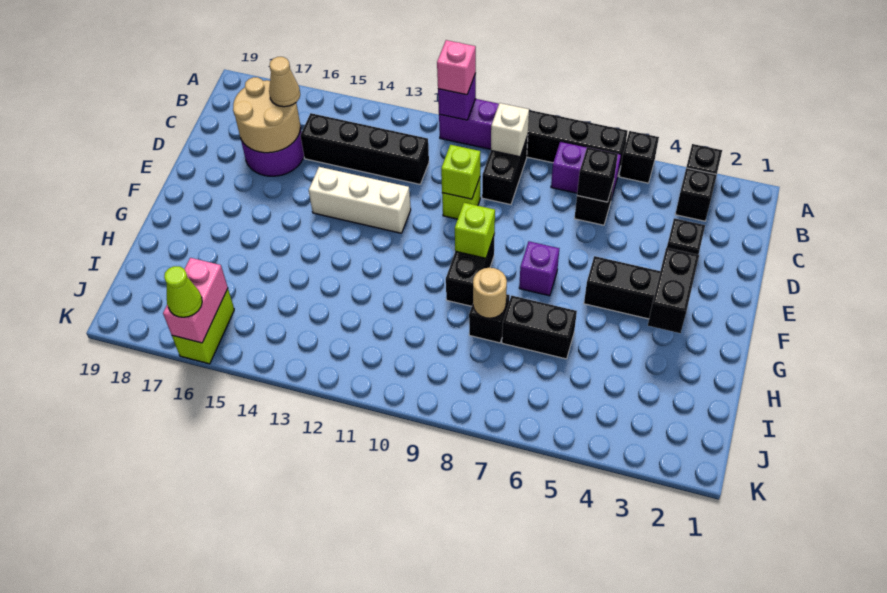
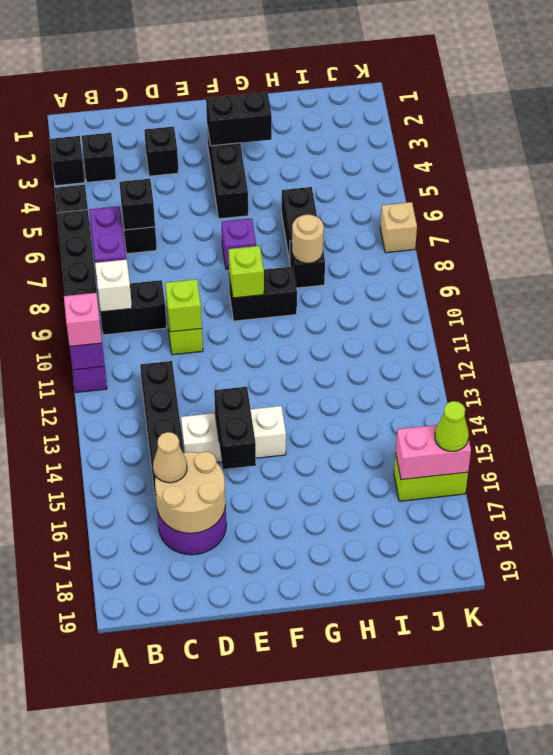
white brick E12:E14 level 1 -> white brick D14:F14 level 1
none -> black brick E14:E15 level 2
none -> tan brick K7 level 1

